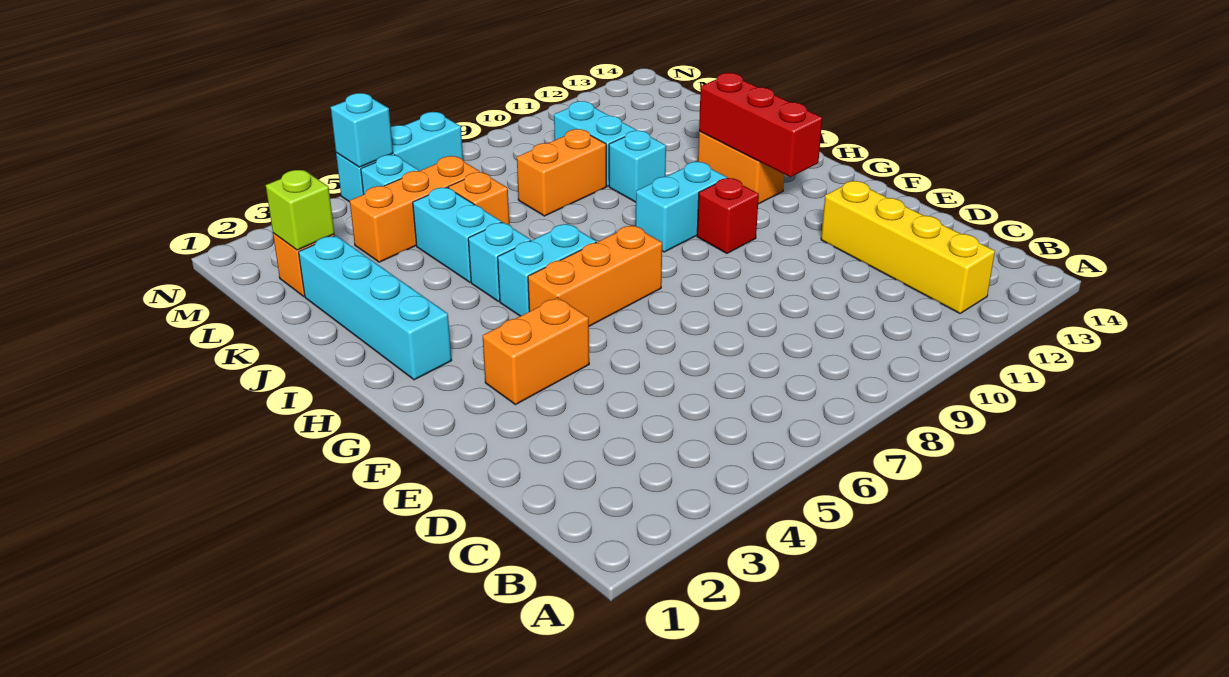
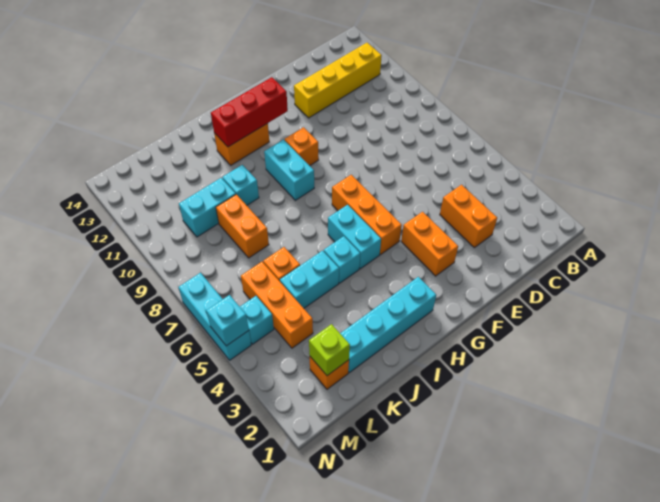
none -> orange brick D3:D4 level 1
red brick G10 level 1 -> orange brick G10 level 1

